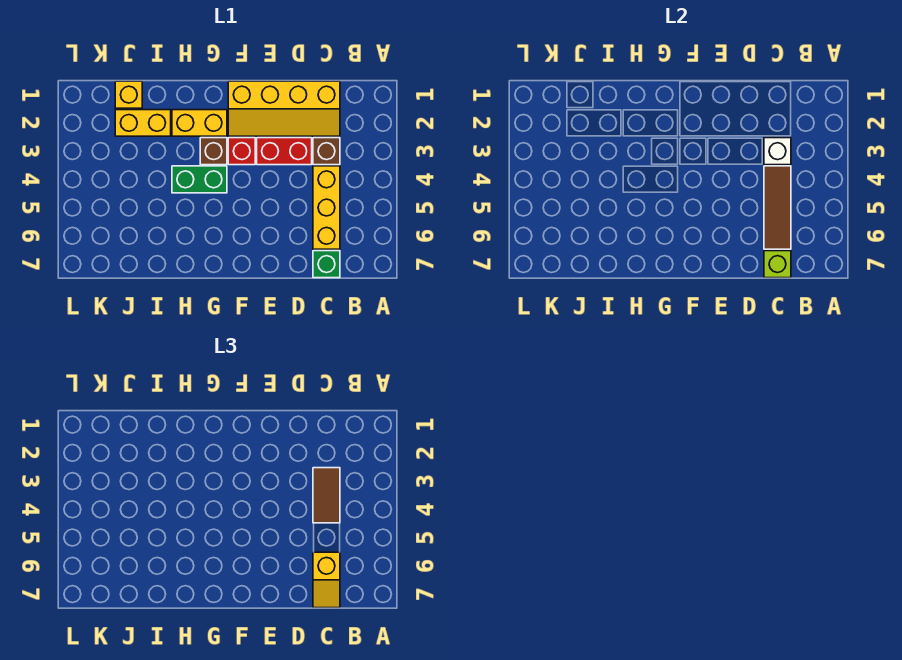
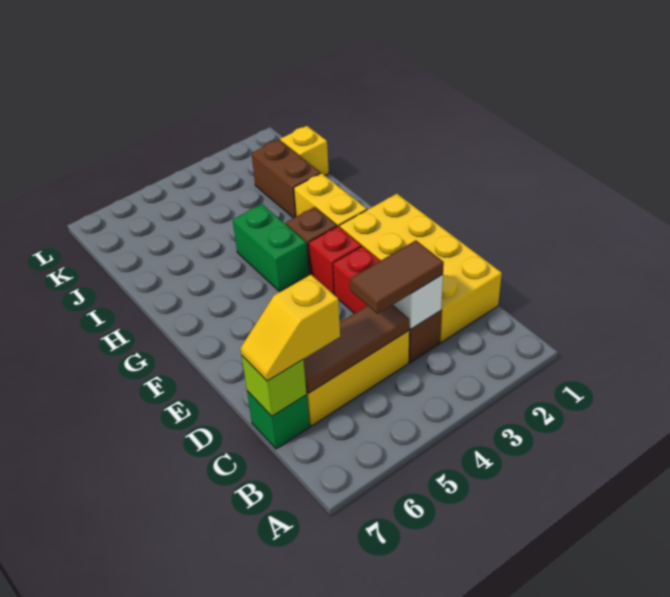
yellow slope C1:F2 level 1 top 1 -> yellow brick C1:F2 level 1
yellow brick I2:J2 level 1 -> brown brick I2:J2 level 1

